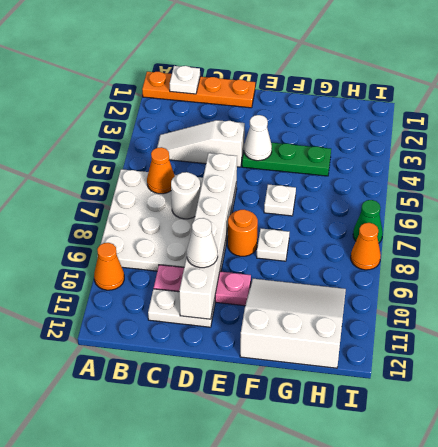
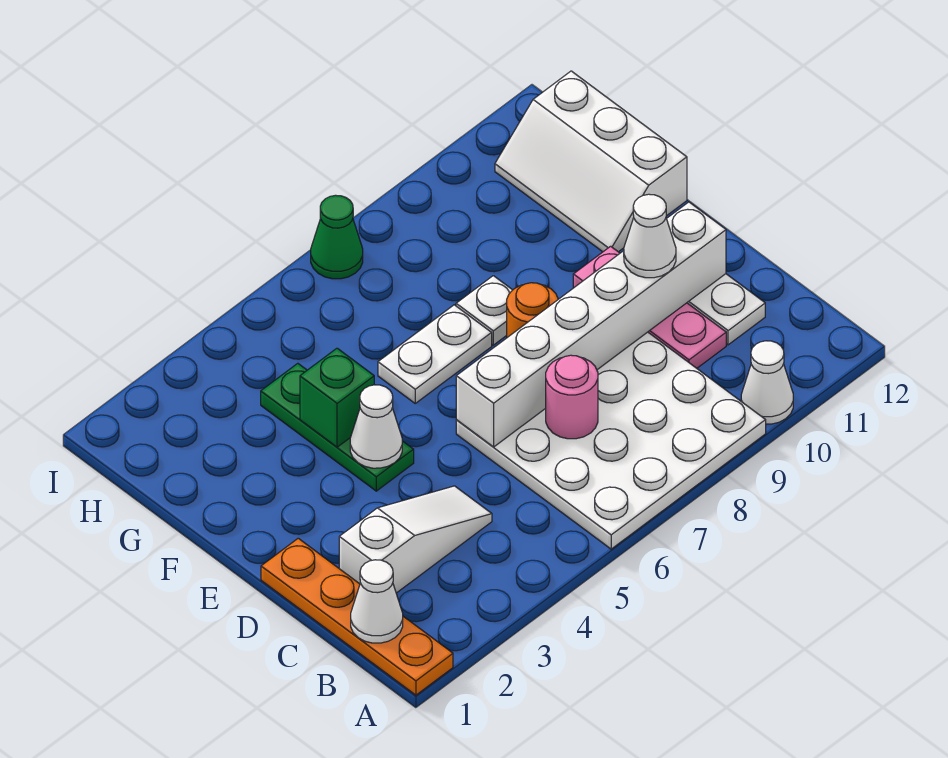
orange cone A10 level 1 -> white cone A10 level 1
white plate B1 level 2 -> white cone B1 level 2
white slope B4:D4 level 1 top D -> white slope C2:C4 level 1 top 2
orange cone B6 level 2 -> none
white round brick C7 level 2 -> pink round brick C7 level 2
none -> green brick F4 level 2
white plate F6 level 1 -> white plate F6:F7 level 1
white slope F10:H12 level 1 top 12 -> white slope F11:H12 level 1 top 12
orange cone I8 level 1 -> none

